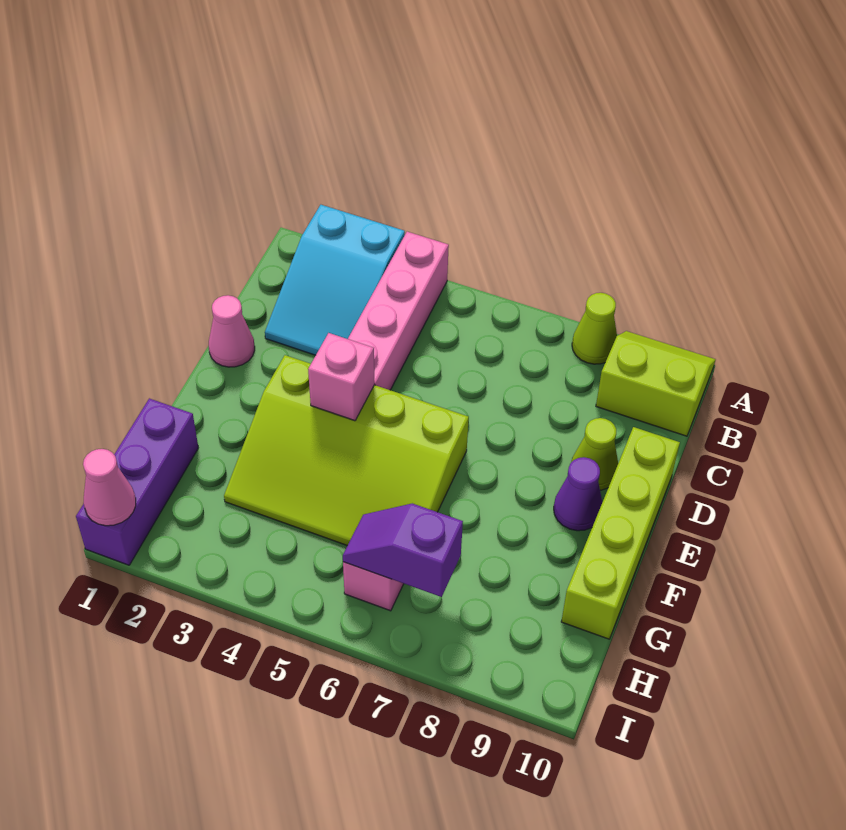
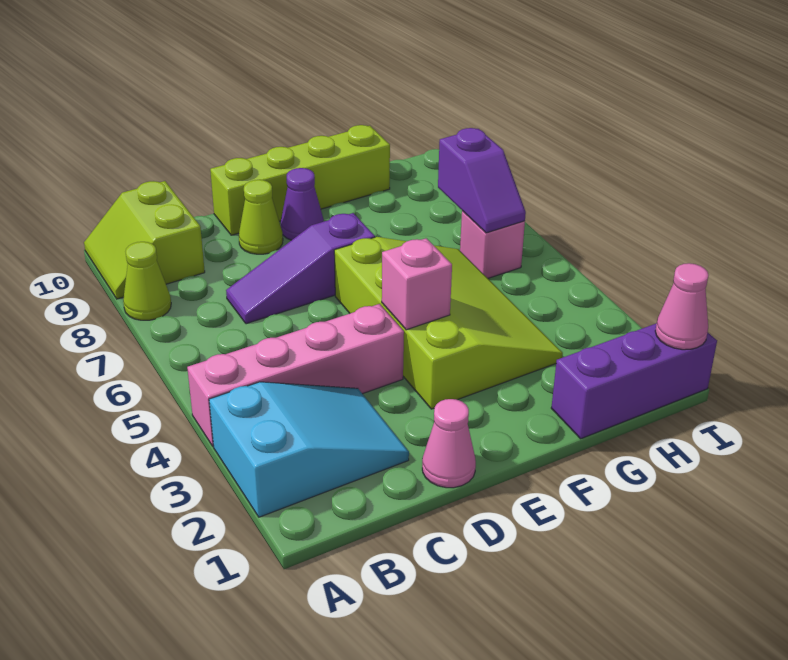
none -> purple slope C7:E7 level 1 top E

